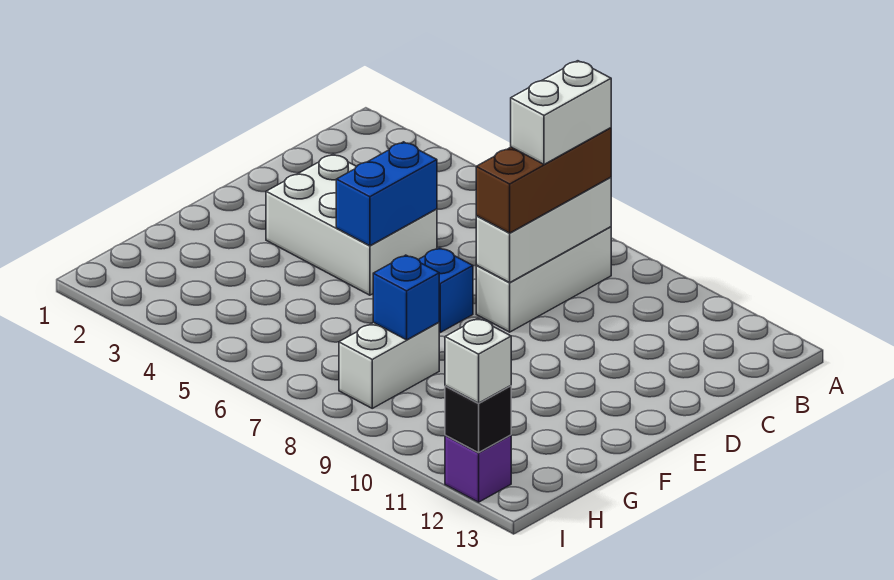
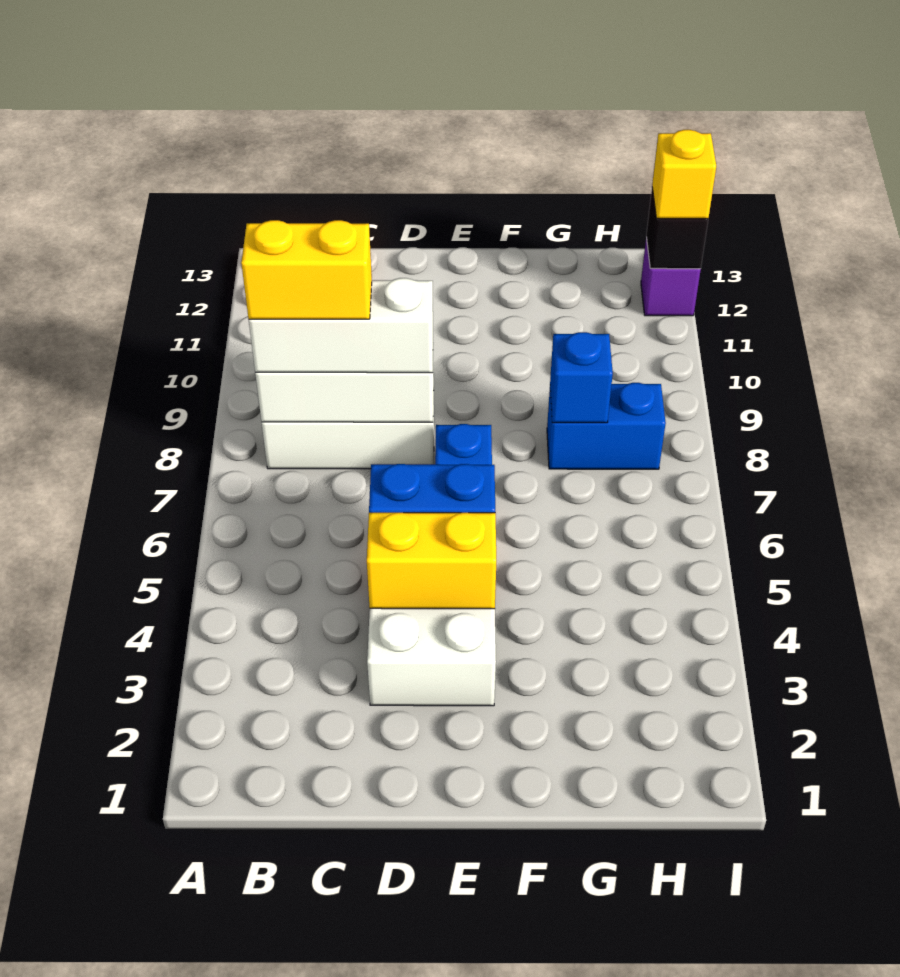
brown brick B8:D8 level 3 -> white brick B8:D8 level 3
white brick B8:C8 level 4 -> yellow brick B8:C8 level 4
none -> yellow brick D4:E4 level 2
white brick G8:H8 level 1 -> blue brick G8:H8 level 1
white brick I12 level 3 -> yellow brick I12 level 3

